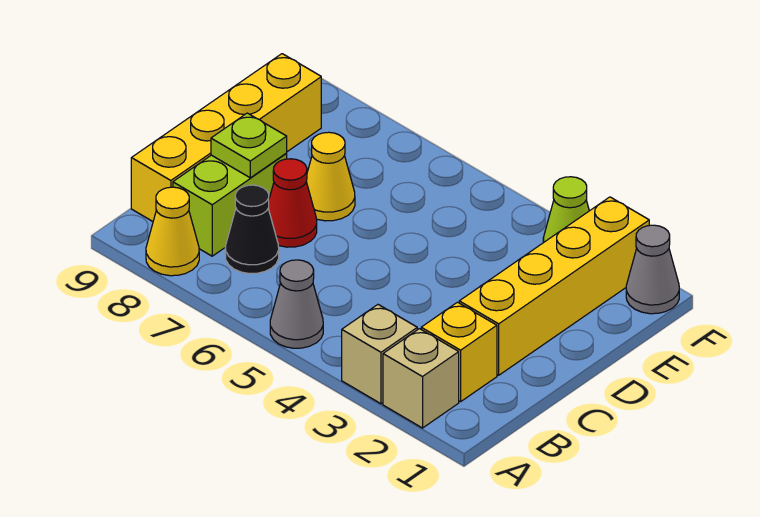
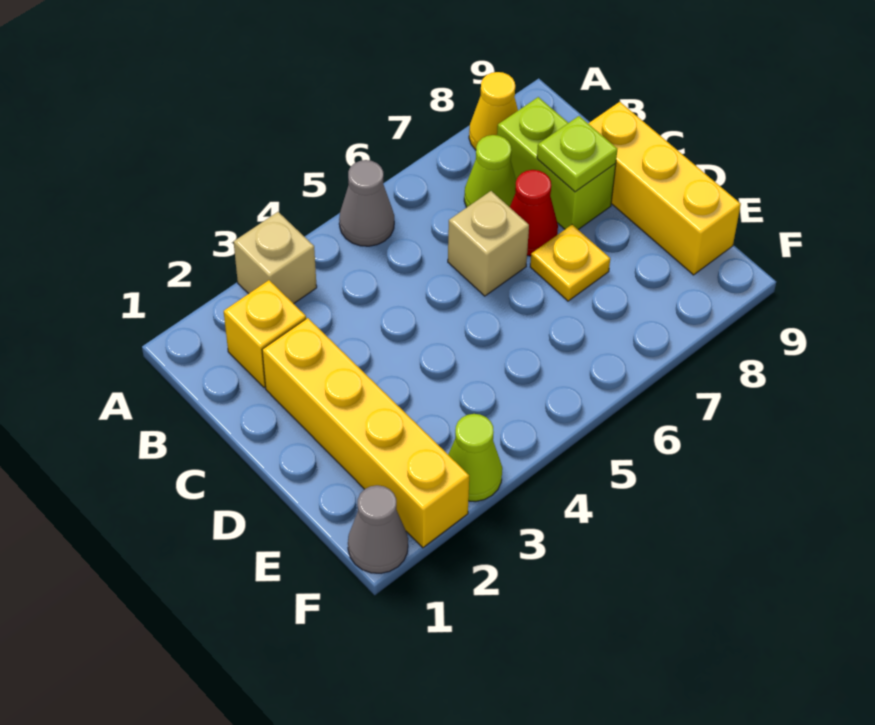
tan brick A2 level 1 -> tan brick C6 level 1
black cone B7 level 1 -> lime cone B7 level 1
yellow brick B9:E9 level 1 -> yellow brick C9:E9 level 1
yellow cone D7 level 1 -> yellow plate D7 level 1

